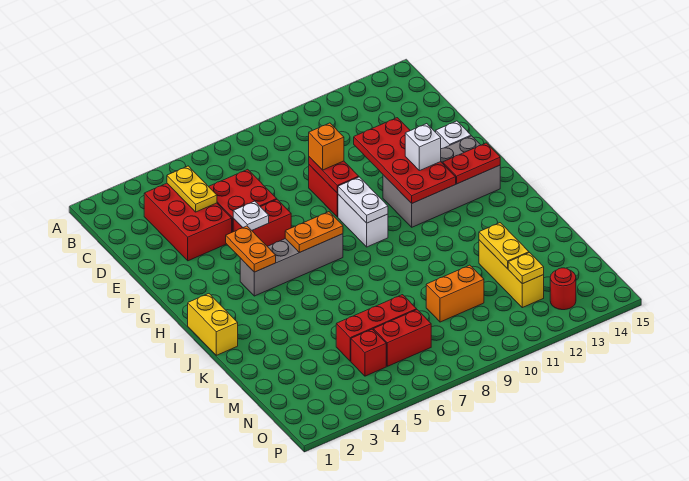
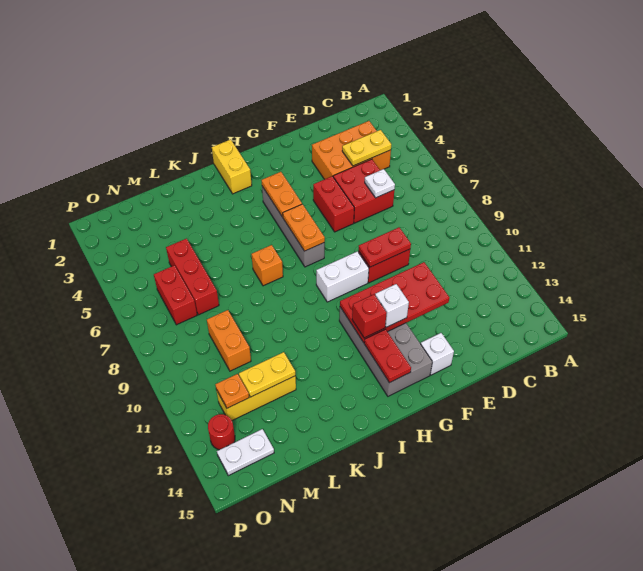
red brick C3:E4 level 1 -> orange brick C3:E4 level 1
orange brick E9 level 3 -> orange brick J7 level 1
white plate F5 level 2 -> white plate D6 level 2
orange plate G4:H4 level 2 -> orange plate H4:H5 level 2
white plate G9:H9 level 2 -> white plate N14:O14 level 1
yellow brick I1:J1 level 1 -> yellow brick I1:I2 level 1
red brick N5 level 1 -> red brick H12 level 3
yellow plate N12 level 2 -> orange plate N12 level 2

